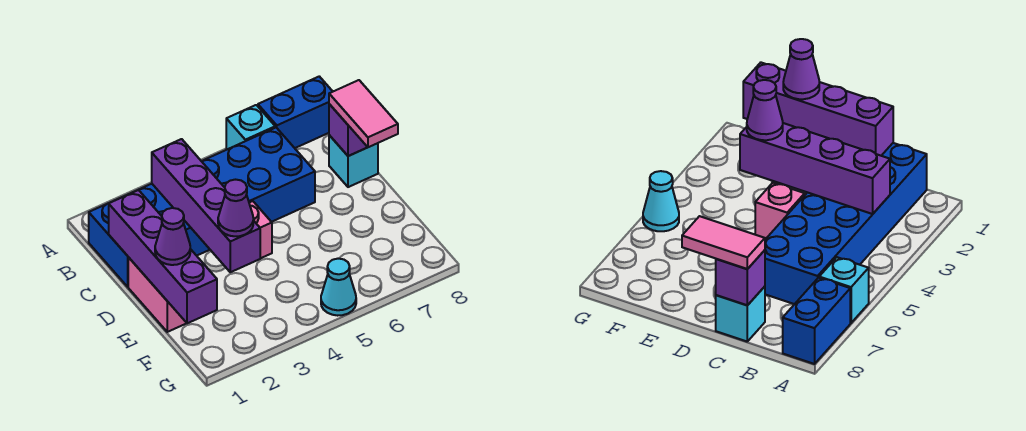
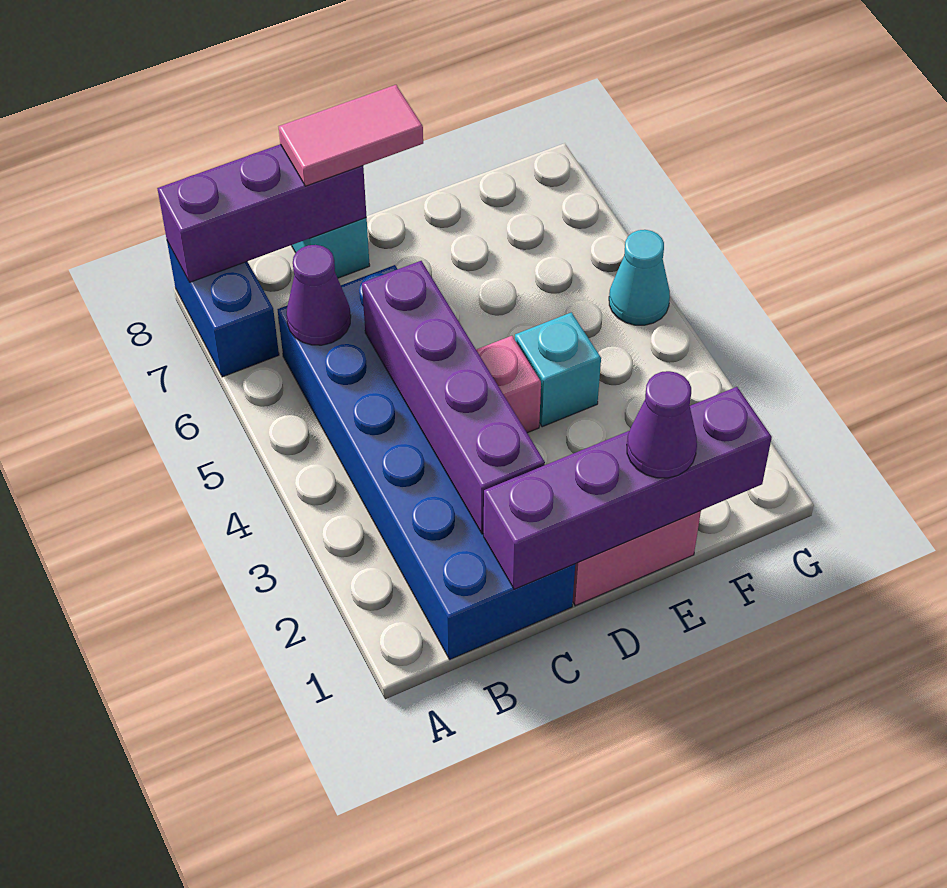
cyan brick A6 level 1 -> cyan brick E4 level 1
purple brick B3:E3 level 2 -> purple brick C2:C5 level 2
purple brick C8 level 2 -> purple brick A8:C8 level 2
purple cone E3 level 3 -> purple cone B6 level 2

